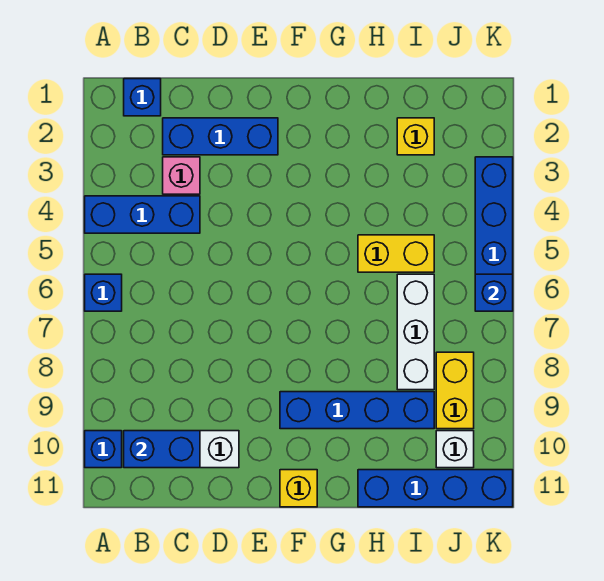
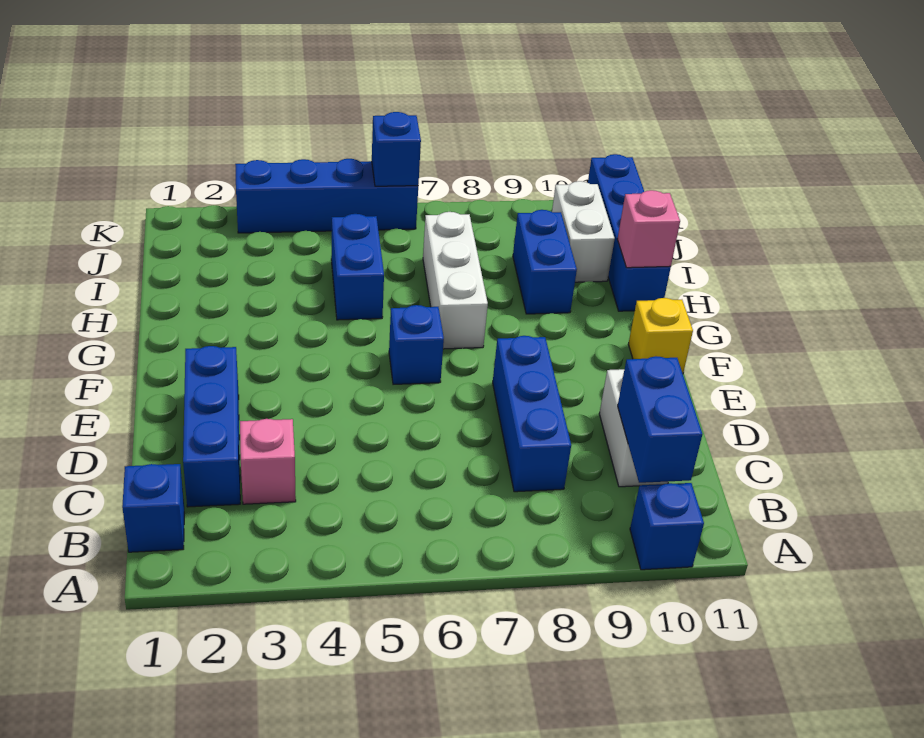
blue brick A4:C4 level 1 -> blue brick C8:E8 level 1
blue brick A6 level 1 -> blue brick F6 level 1
blue brick F9:I9 level 1 -> blue brick H9:I9 level 1
yellow brick H5:I5 level 1 -> blue brick H5:I5 level 1
none -> pink brick H11 level 2
yellow brick I2 level 1 -> none
white brick I6:I8 level 1 -> white brick G7:I7 level 1
yellow brick J8:J9 level 1 -> none
white brick J10 level 1 -> white brick I10:J10 level 1

